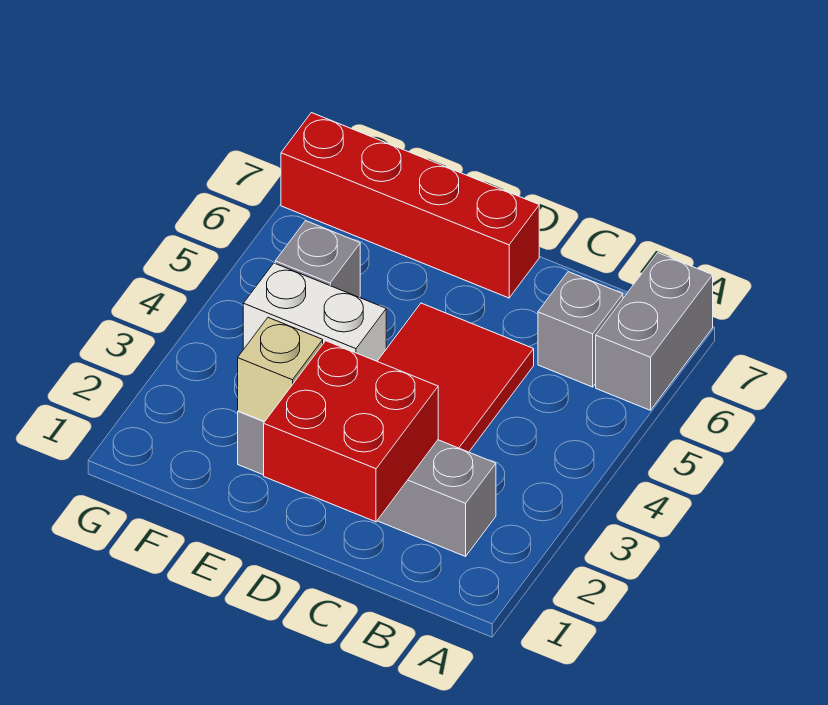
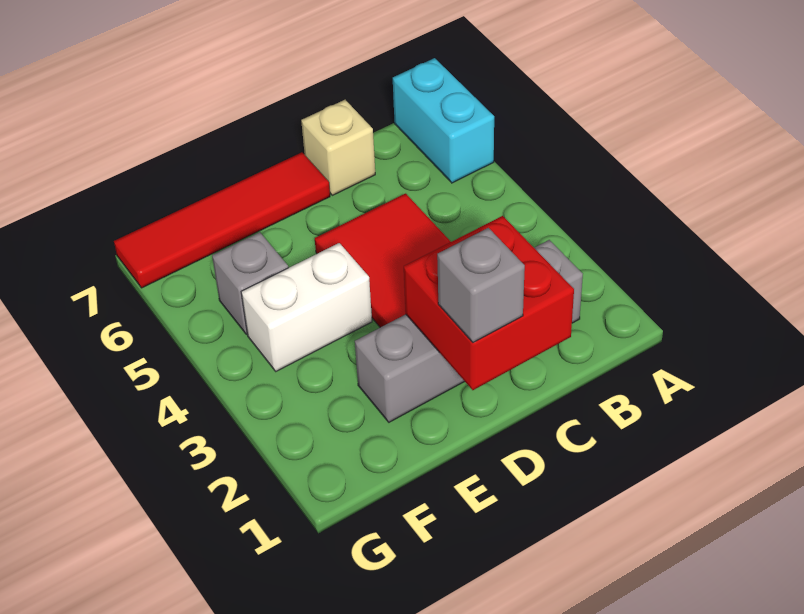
grey brick A6:A7 level 1 -> cyan brick A6:A7 level 1
grey brick B6 level 1 -> grey brick D1 level 3
red brick D7:G7 level 1 -> red tile D7:G7 level 1
tan brick E2 level 2 -> tan brick C7 level 1

